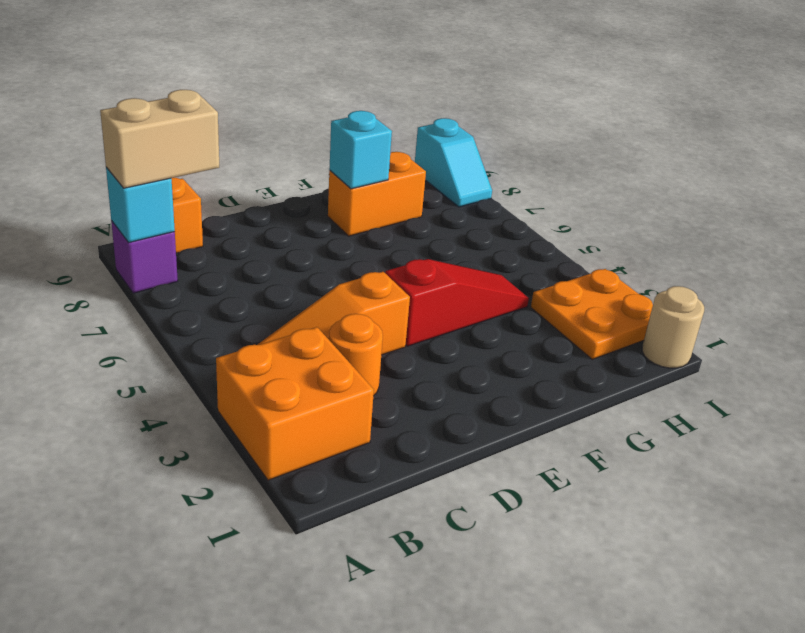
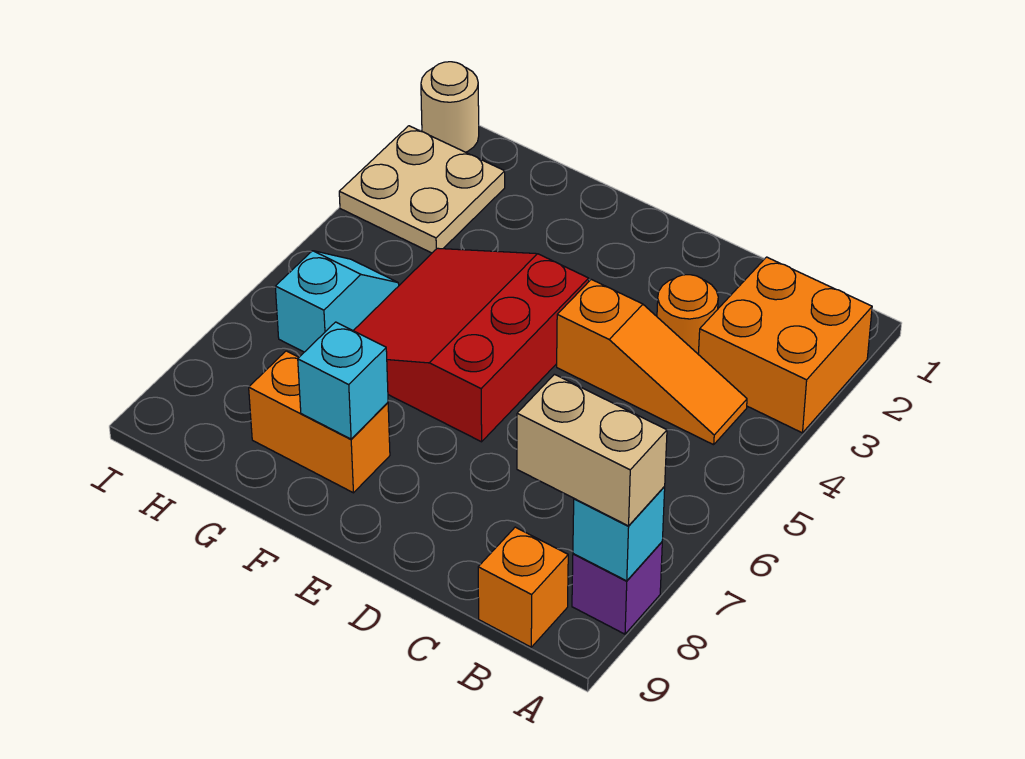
red slope E4:G4 level 1 top E -> red slope E4:G6 level 1 top E
orange plate H2:I3 level 1 -> tan plate H2:I3 level 1
cyan slope I8:I9 level 1 top 9 -> cyan slope H5:H6 level 1 top 6

